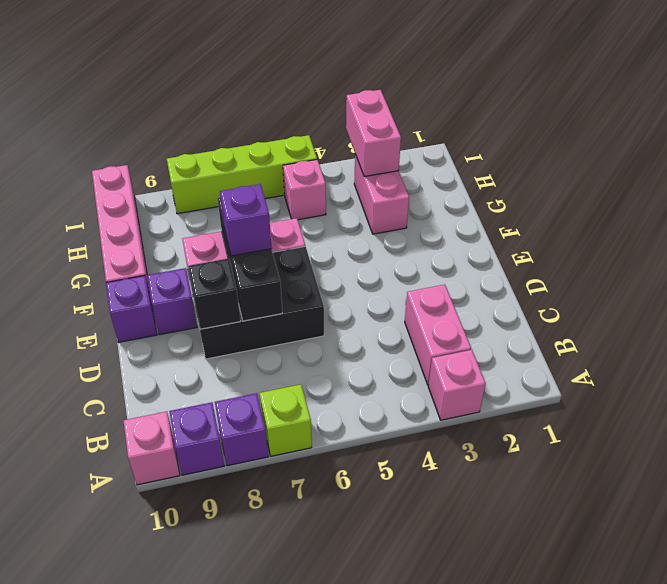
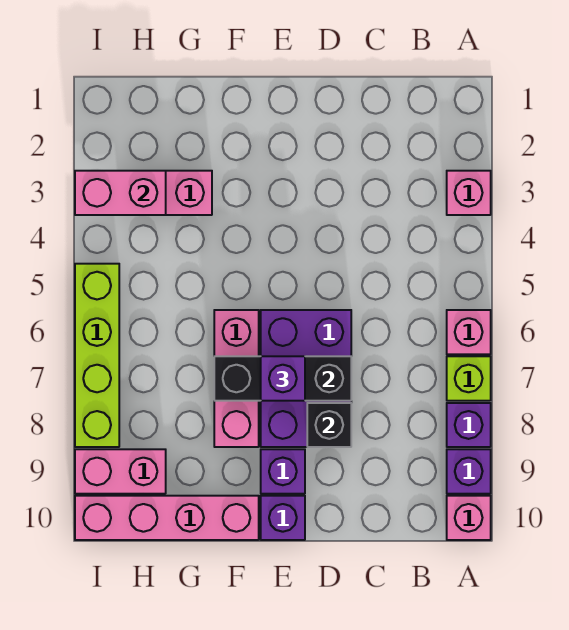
pink brick B3:C3 level 1 -> pink brick H9:I9 level 1
black brick D6:E8 level 1 -> purple brick D6:E8 level 1
pink brick H5 level 1 -> pink brick A6 level 1

